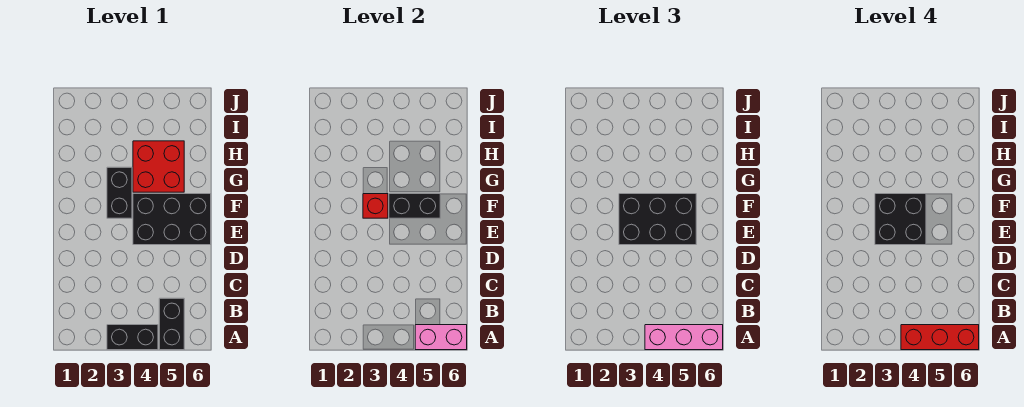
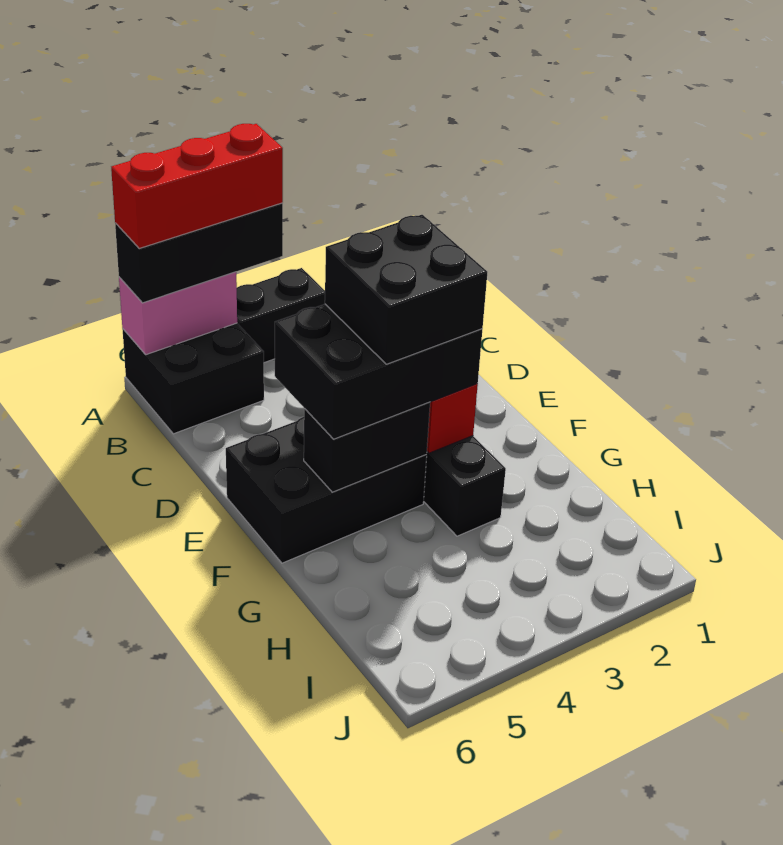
pink brick A4:A6 level 3 -> black brick A4:A6 level 3
black brick A5:B5 level 1 -> black brick A5:B6 level 1
red brick G4:H5 level 1 -> none

